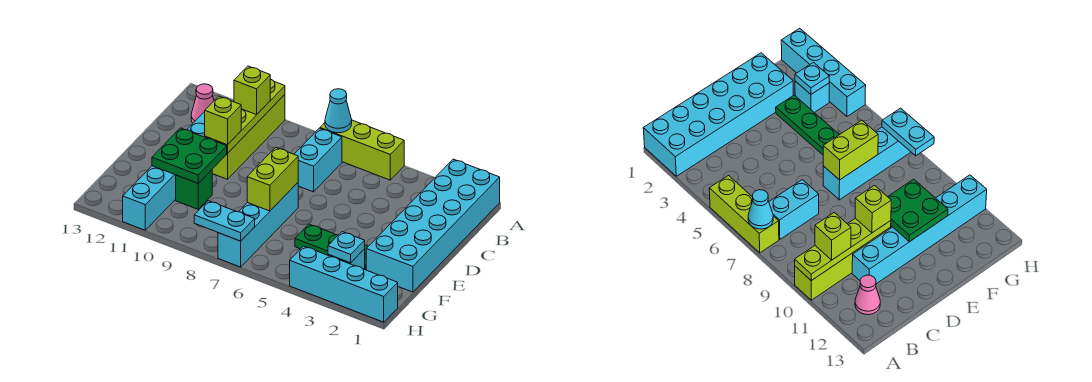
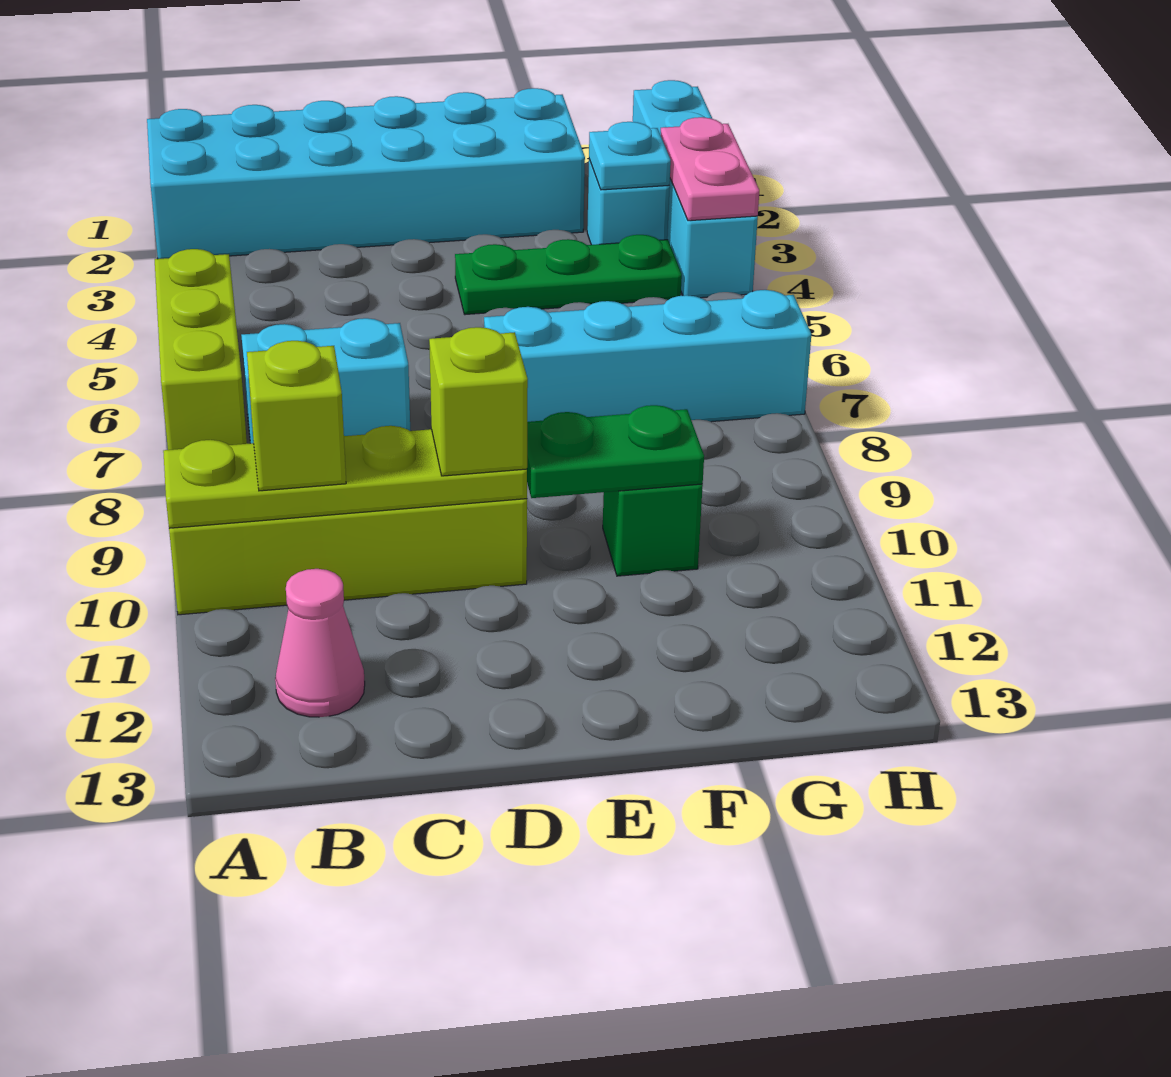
cyan cone A7 level 2 -> none
cyan brick C11:H11 level 1 -> none
lime brick E7:F7 level 2 -> none
green plate E10:F11 level 2 -> green plate E10:F10 level 2
green plate F3:F5 level 1 -> green plate E4:G4 level 1
none -> pink plate H3:H4 level 2
cyan plate H7:H8 level 2 -> none

